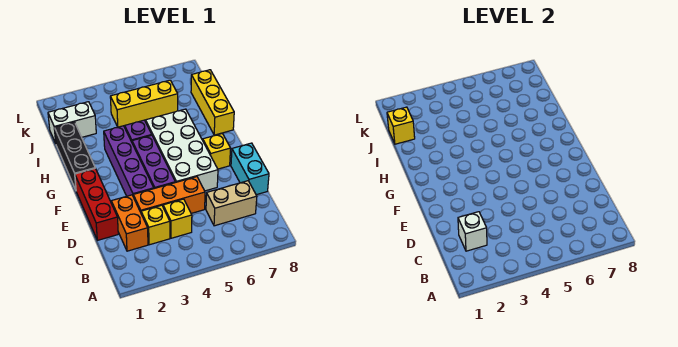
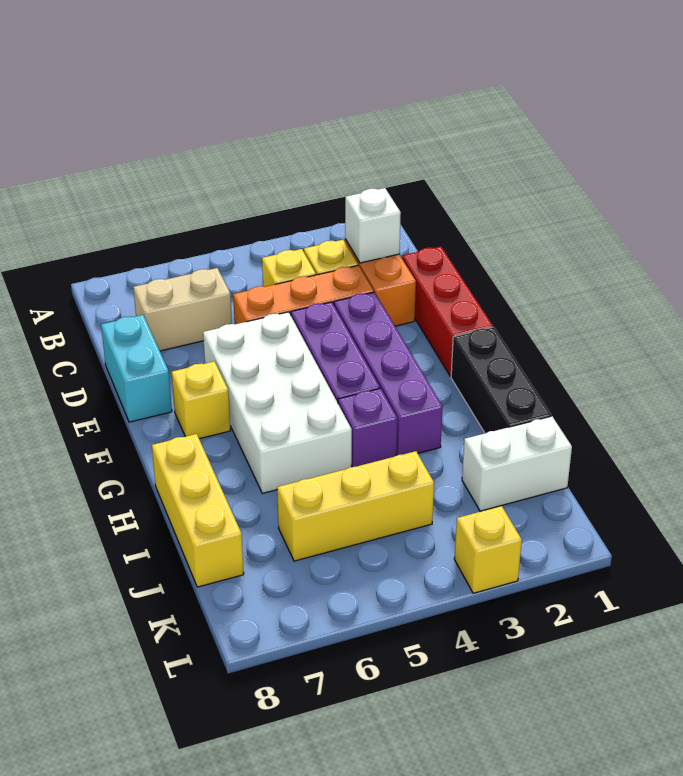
yellow brick J1 level 2 -> yellow brick L3 level 1

